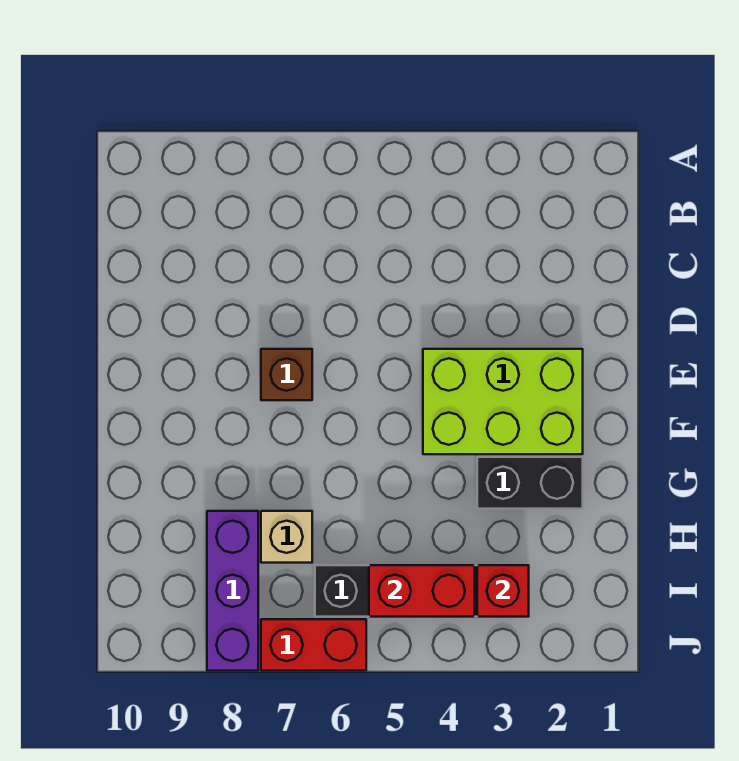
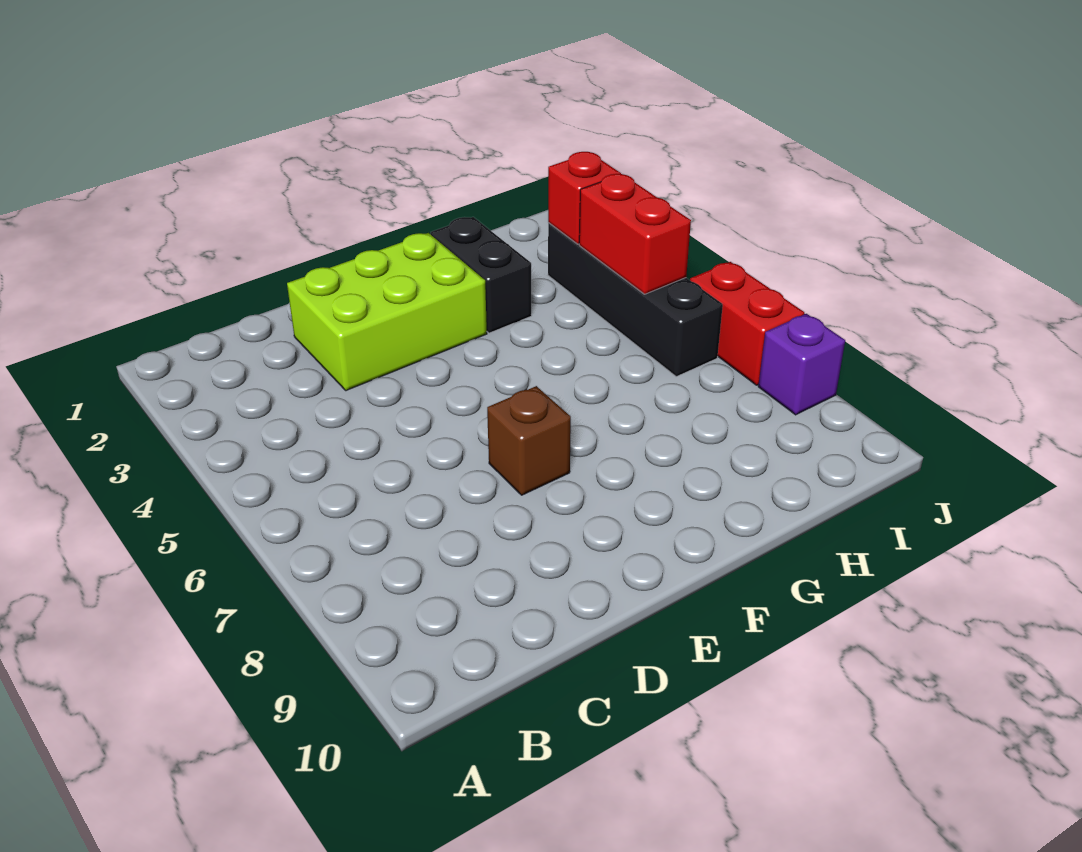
lime brick E2:F4 level 1 -> lime brick D2:F3 level 1
tan brick H7 level 1 -> none
purple brick H8:J8 level 1 -> purple brick J8 level 1

